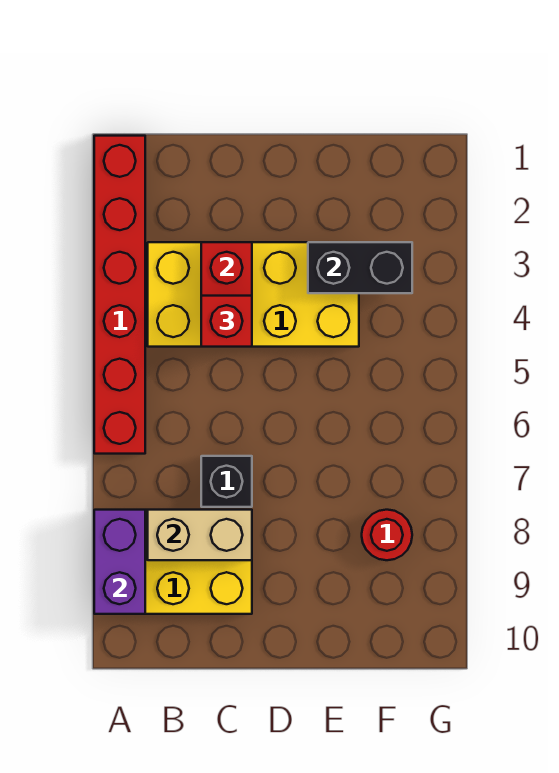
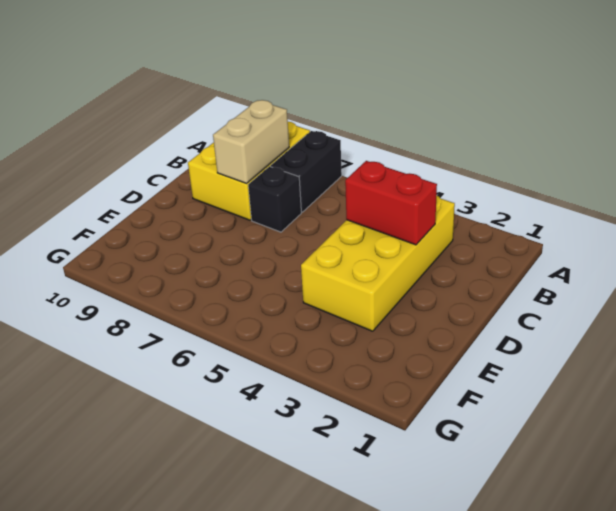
red brick A1:A6 level 1 -> none
purple brick A8:A9 level 2 -> none
red brick C4 level 3 -> none
black brick E3:F3 level 2 -> black brick A7:B7 level 1
red round brick F8 level 1 -> none

